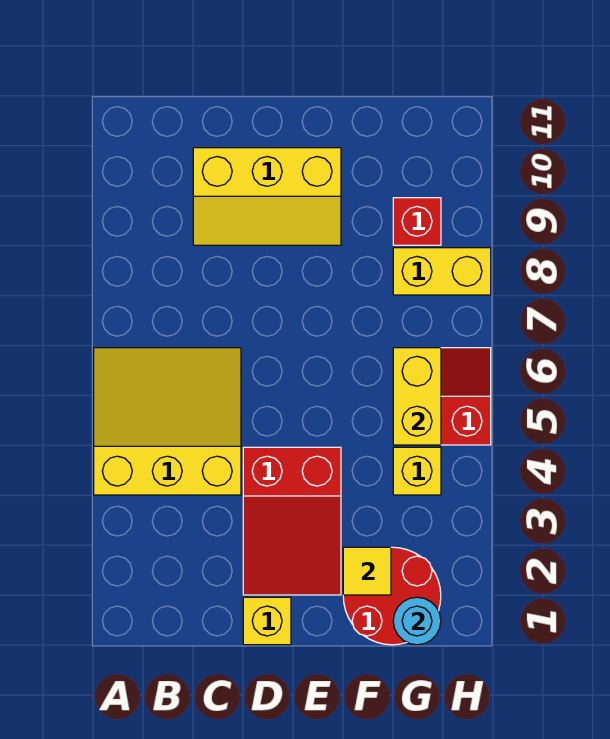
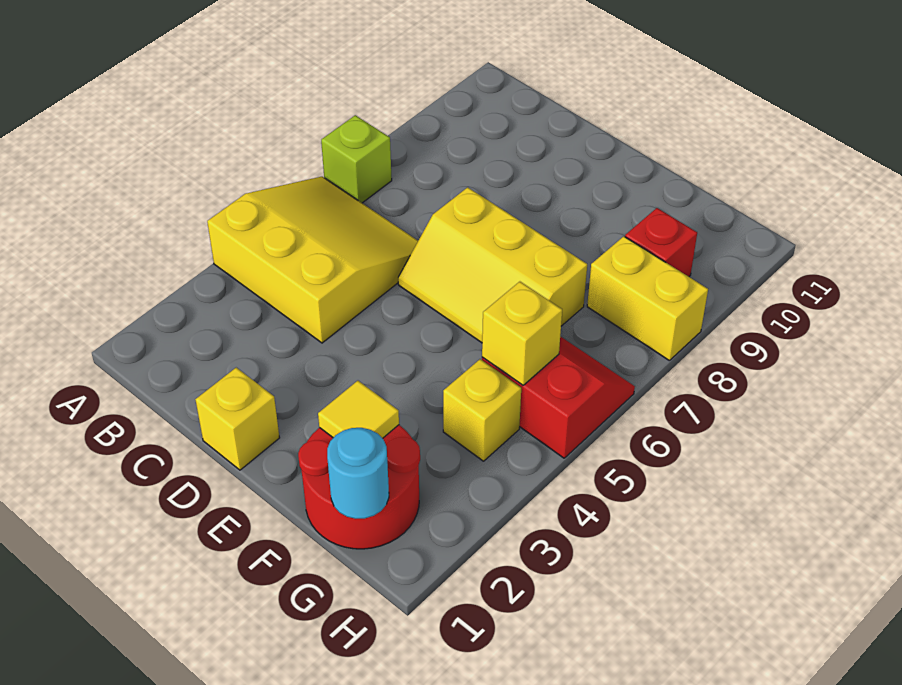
none -> lime brick A7 level 1
yellow slope C9:E10 level 1 top 10 -> yellow slope D6:F7 level 1 top 7
red slope D2:E4 level 1 top 4 -> none
yellow brick G5:G6 level 2 -> yellow brick G5 level 2

